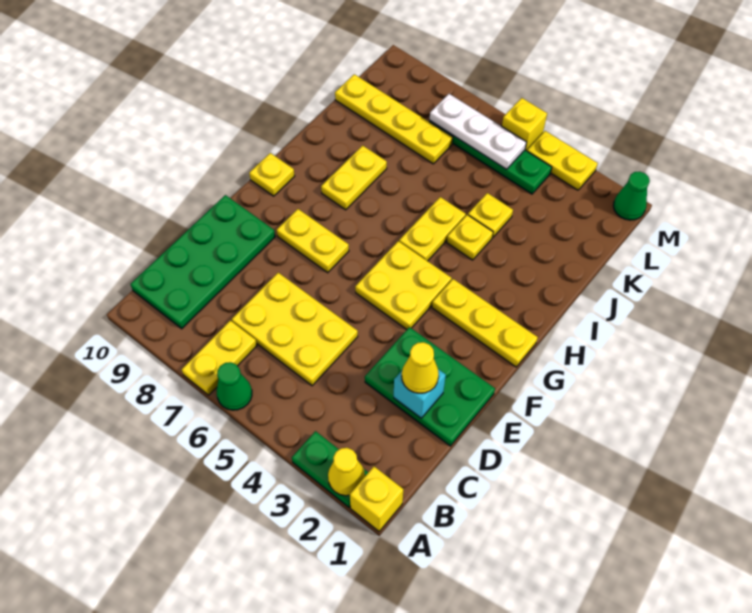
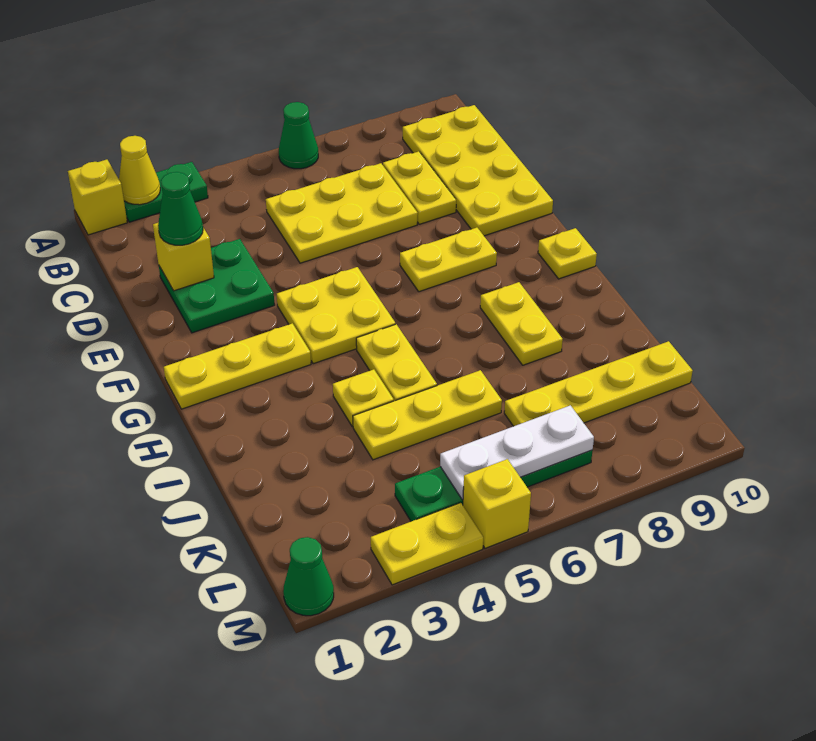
yellow plate A7:B7 level 1 -> yellow plate C8:D8 level 1
green plate B9:E10 level 1 -> yellow plate B9:E10 level 1
green plate D1:E3 level 1 -> green plate D2:E3 level 1
cyan brick D2 level 2 -> yellow brick D2 level 2
yellow cone D2 level 3 -> green cone D2 level 3
yellow plate J4 level 1 -> yellow plate J4:J6 level 1

